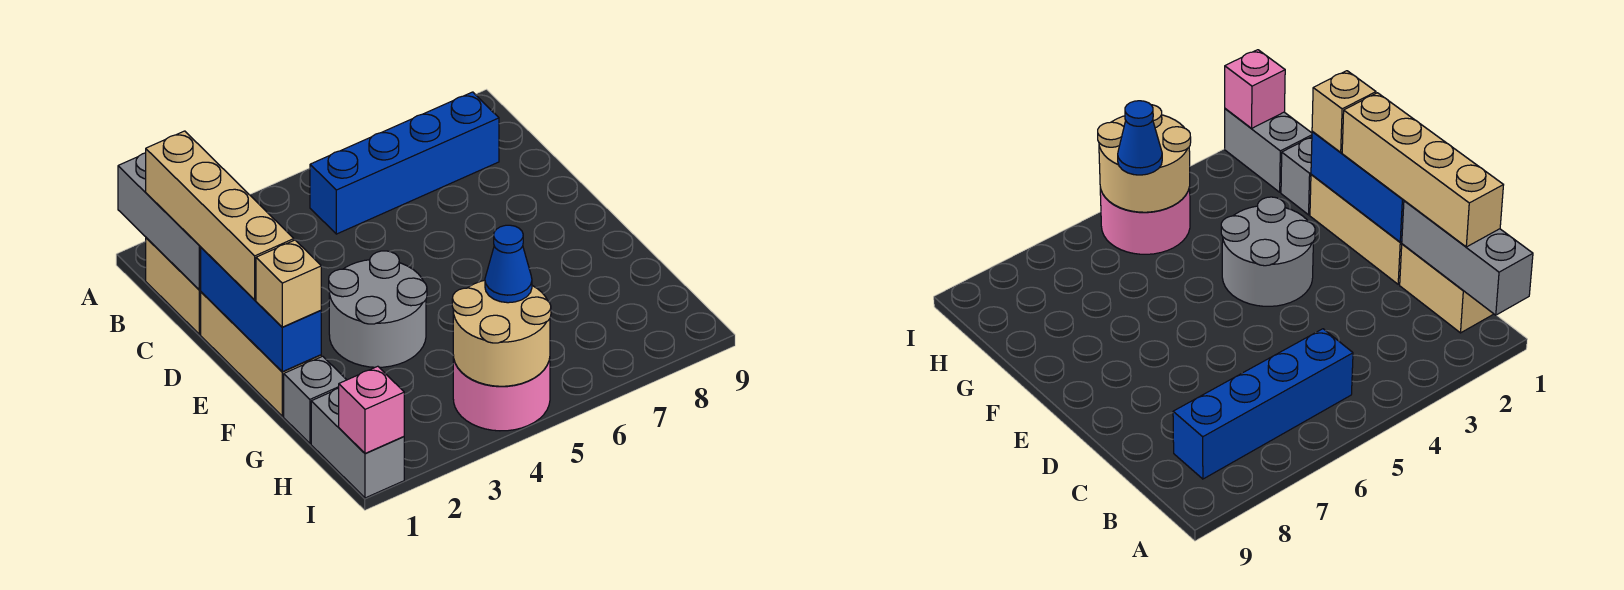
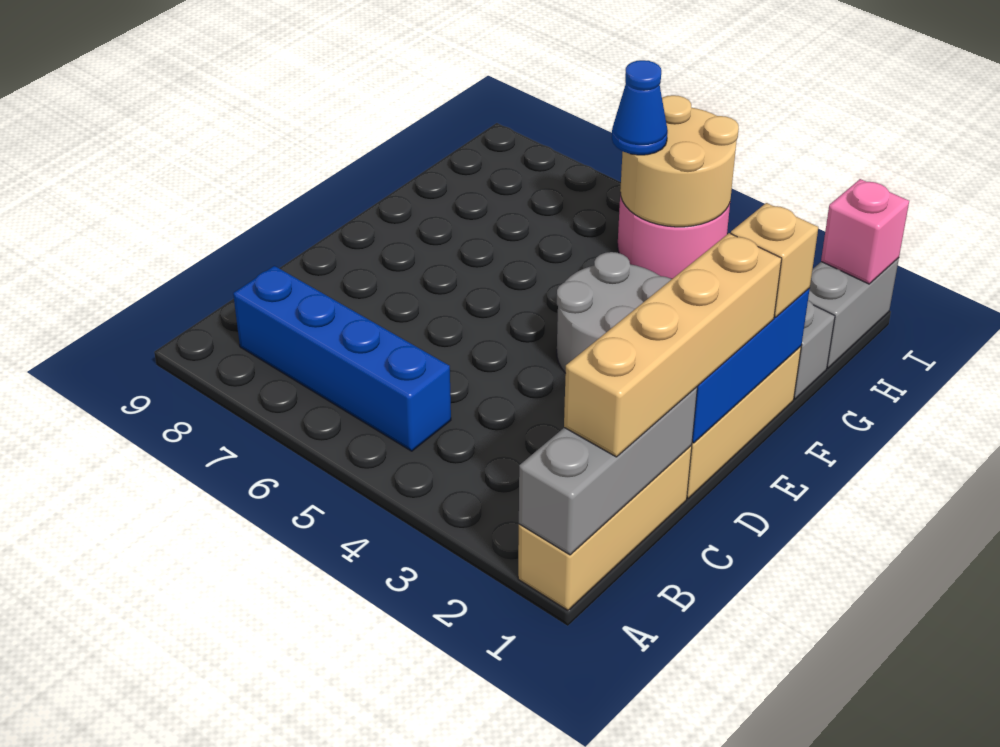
tan brick B1:C1 level 1 -> tan brick A1:C1 level 1

